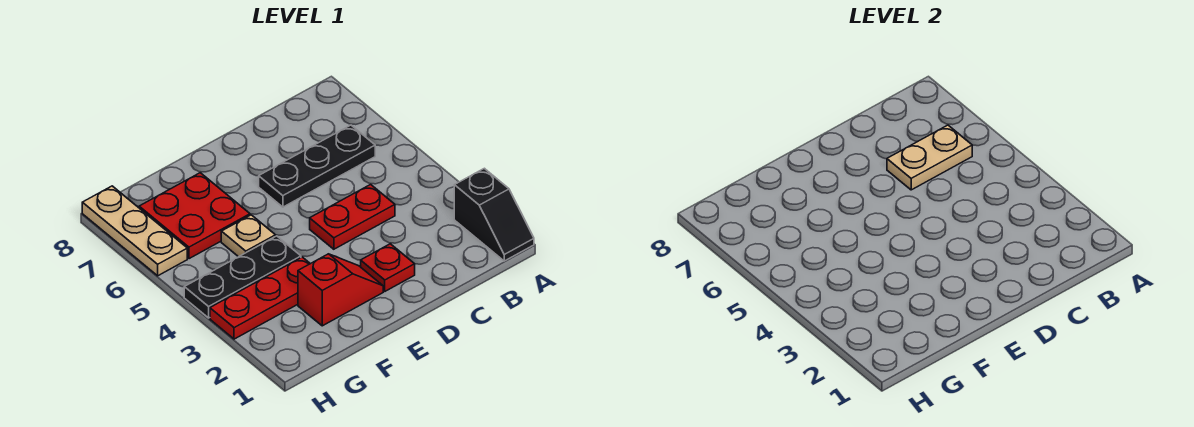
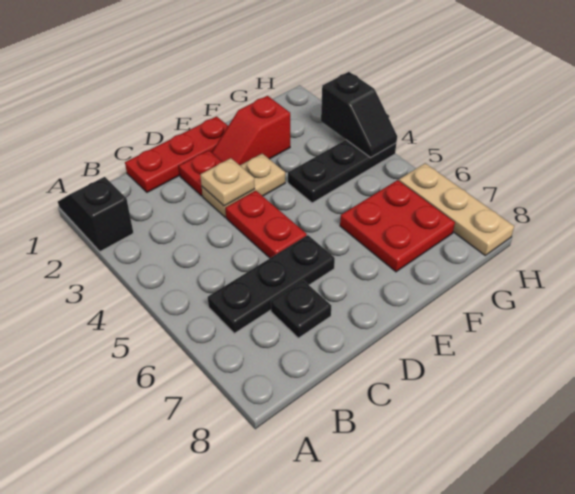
tan plate B6:C6 level 2 -> tan plate D3:E3 level 1
red plate C4:D4 level 1 -> red plate D4:D5 level 1
none -> black plate C7 level 1
red plate F3:H3 level 1 -> red plate C1:E1 level 1
tan plate F5 level 1 -> tan plate D3 level 2
none -> black slope H3:H4 level 2 top 3

